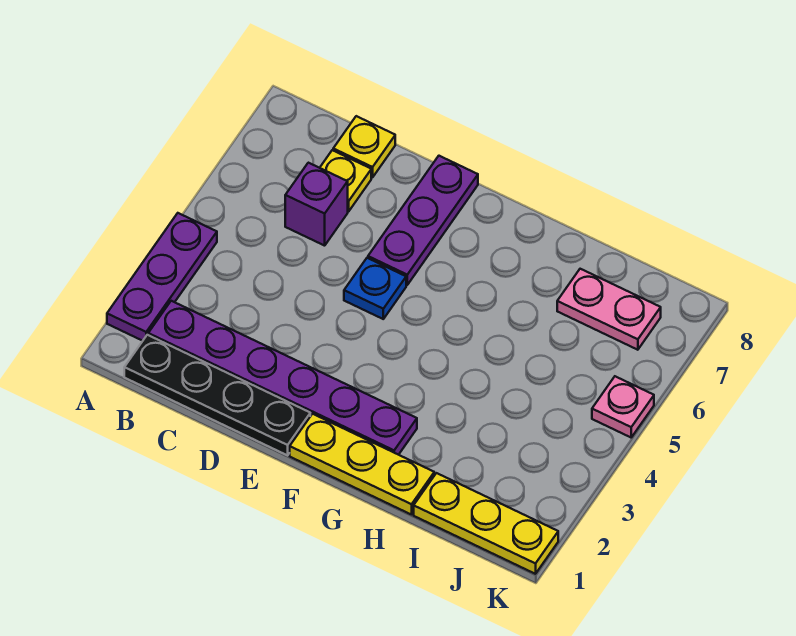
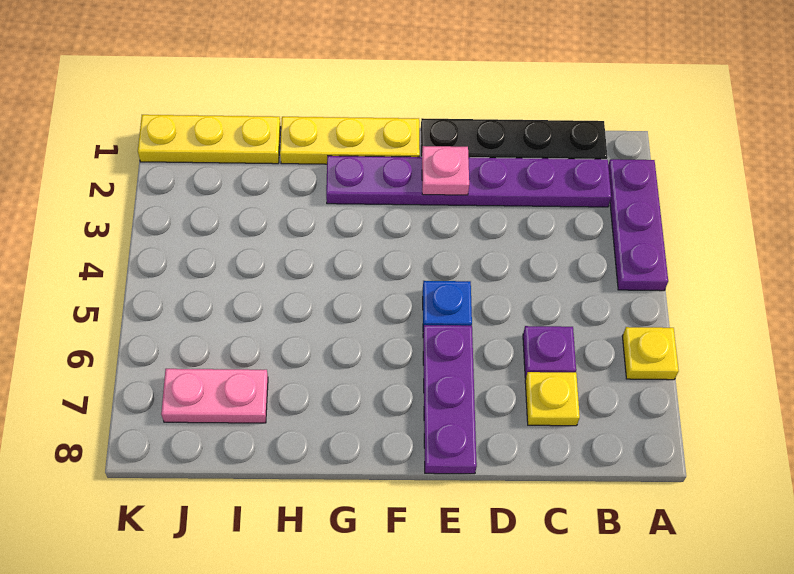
purple brick C6 level 1 -> purple plate C6 level 1
yellow plate C8 level 1 -> yellow plate A6 level 1
pink plate K5 level 1 -> pink plate E2 level 2

